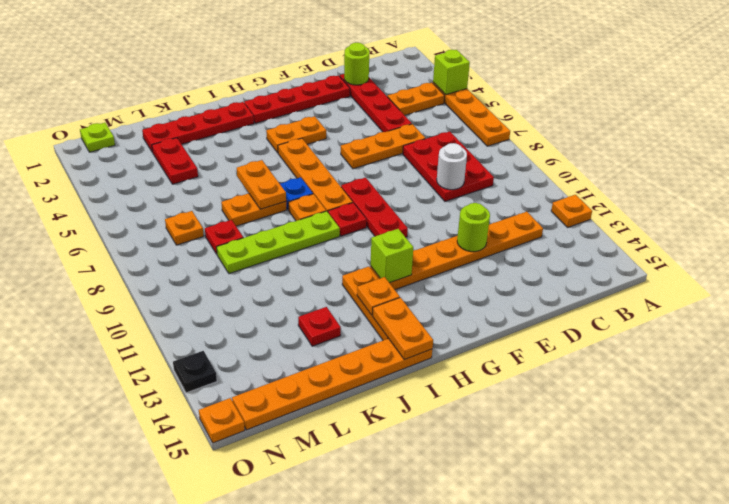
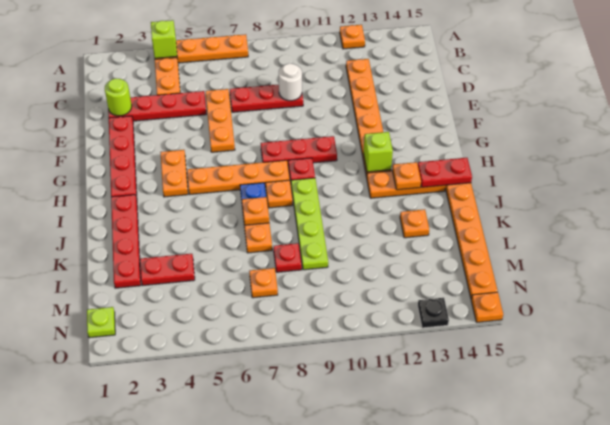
red plate C7:D9 level 1 -> red plate D7:D9 level 1
lime round brick E12 level 2 -> none
orange plate I14:I15 level 2 -> red plate I14:I15 level 2
orange plate J6:J7 level 2 -> orange plate J7 level 2
red plate K13 level 1 -> orange plate K13 level 1

